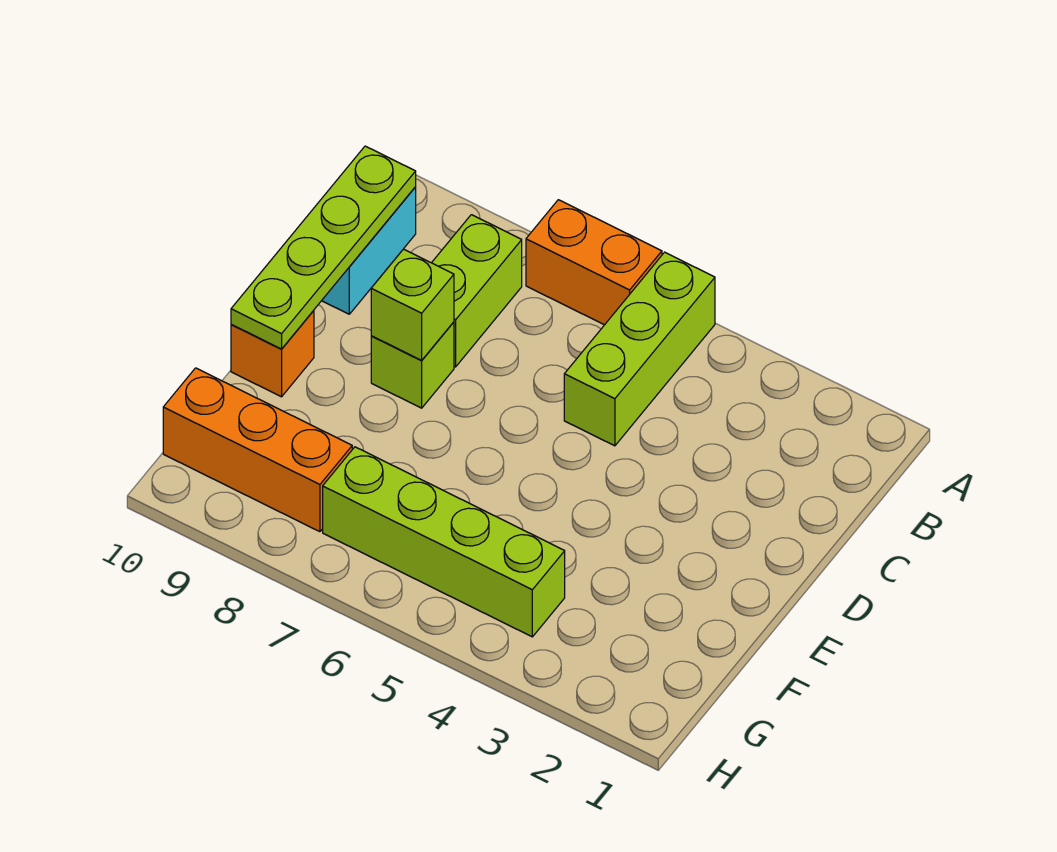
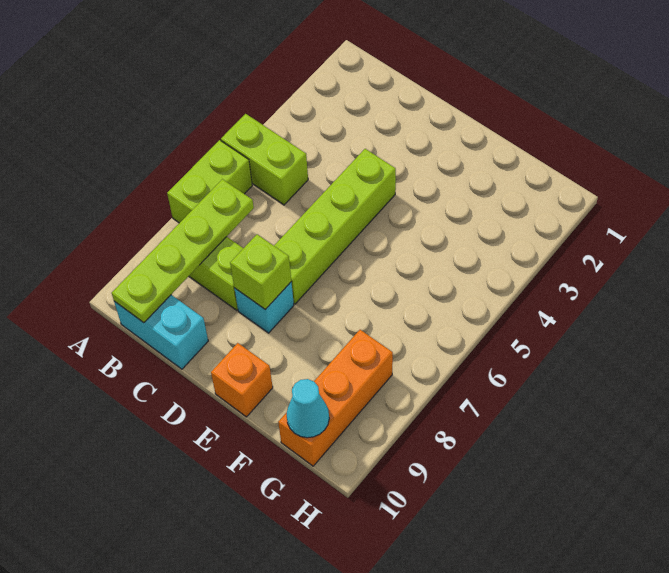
lime brick A5:C5 level 1 -> lime brick A5:B5 level 1
orange brick A6:A7 level 1 -> lime brick A6:A7 level 1
lime plate B10:E10 level 2 -> lime plate B7:B10 level 2
lime brick D8 level 1 -> cyan brick D8 level 1
lime brick G4:G7 level 1 -> lime brick D4:D7 level 1
none -> cyan cone G10 level 2

